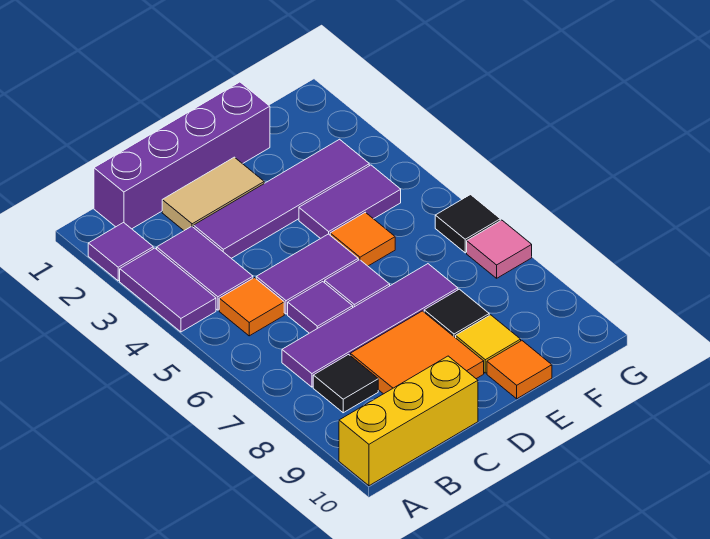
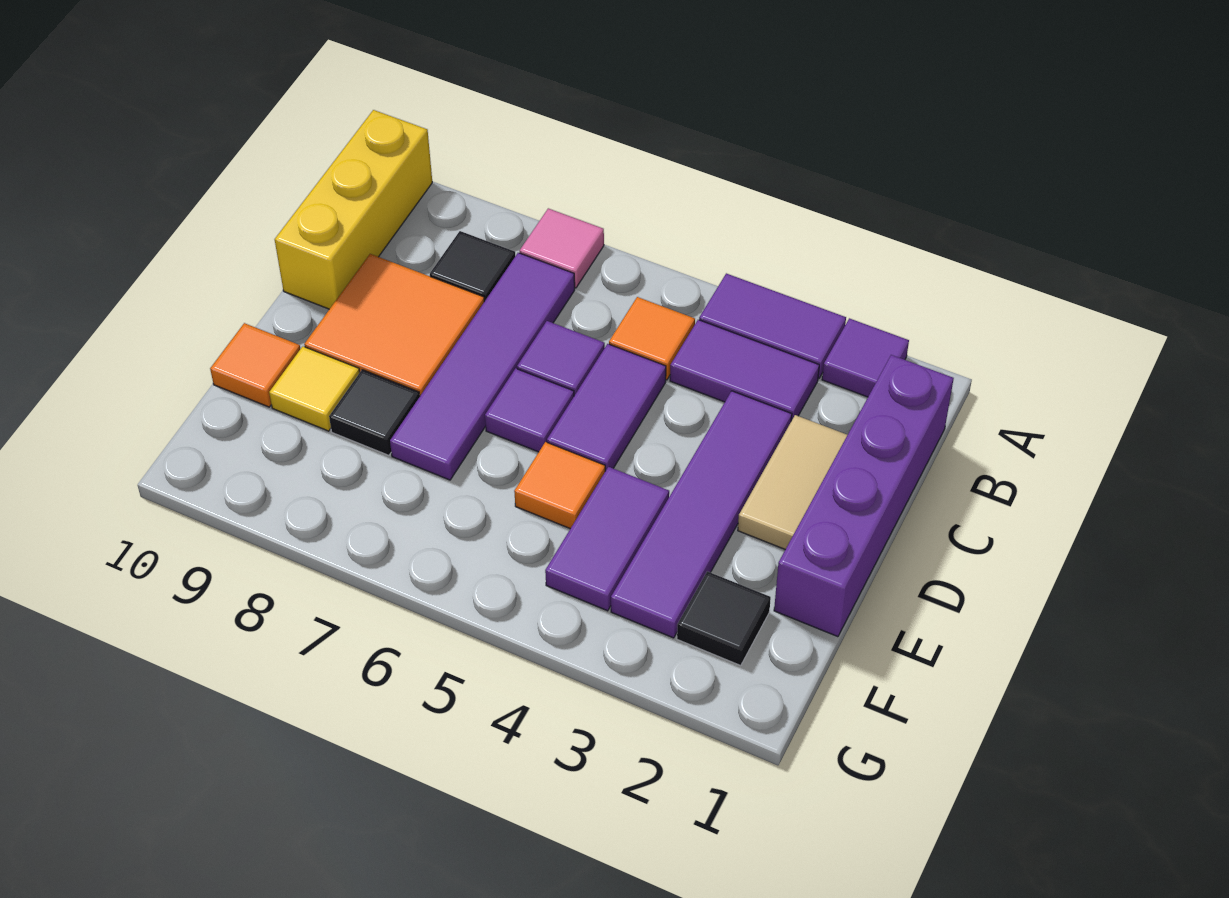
black tile G6 level 1 -> black tile F2 level 1
pink tile G7 level 1 -> pink tile A7 level 1

